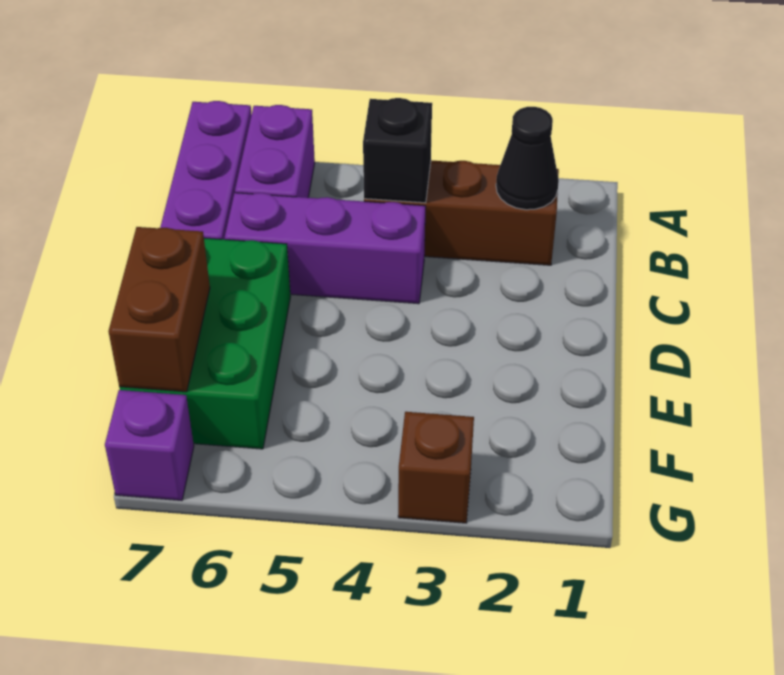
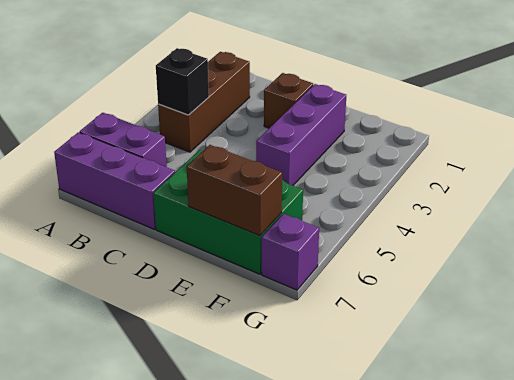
black cone B2 level 2 -> none
purple brick C4:C6 level 1 -> purple brick E2:E4 level 1
brown brick G3 level 1 -> brown brick D2 level 1

